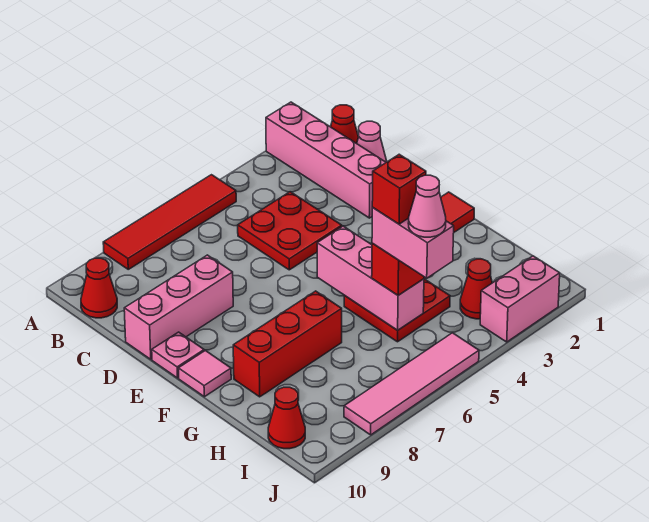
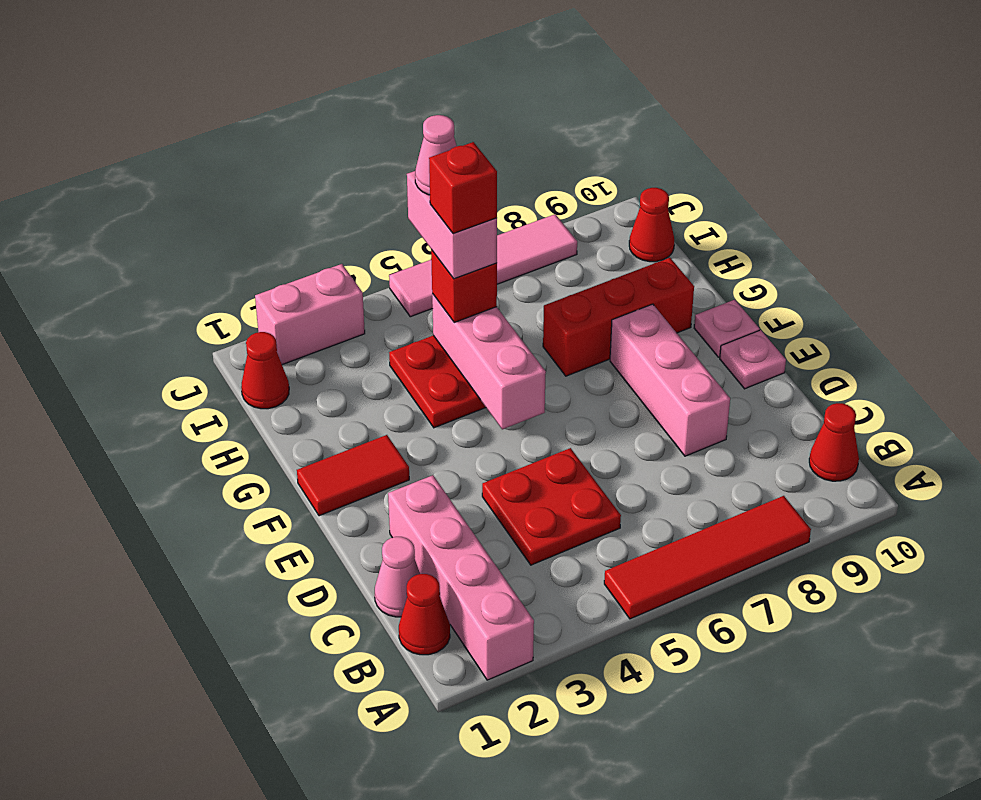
pink brick D8:D10 level 1 -> pink brick D8:F8 level 1
pink tile F10 level 1 -> pink plate F10 level 1
red cone I3 level 1 -> red cone I1 level 1

